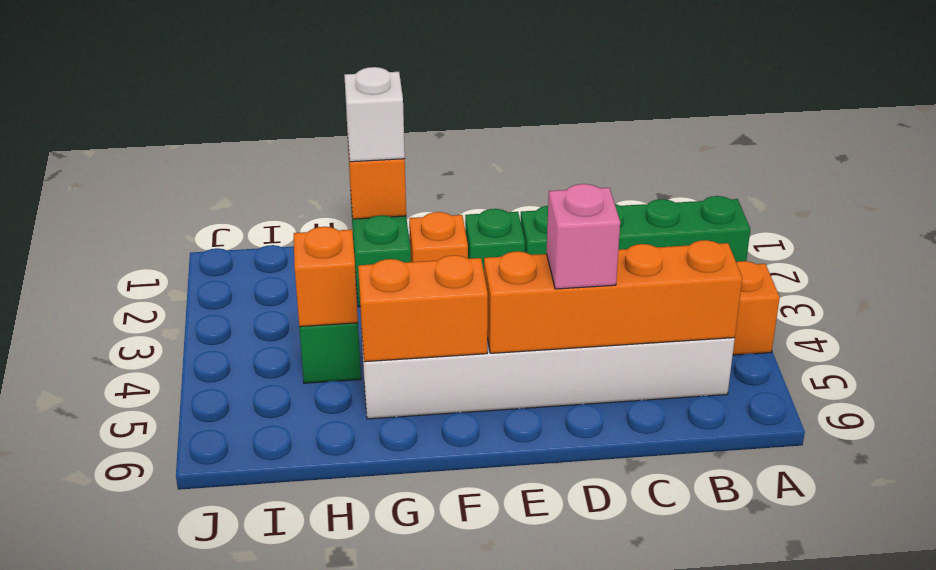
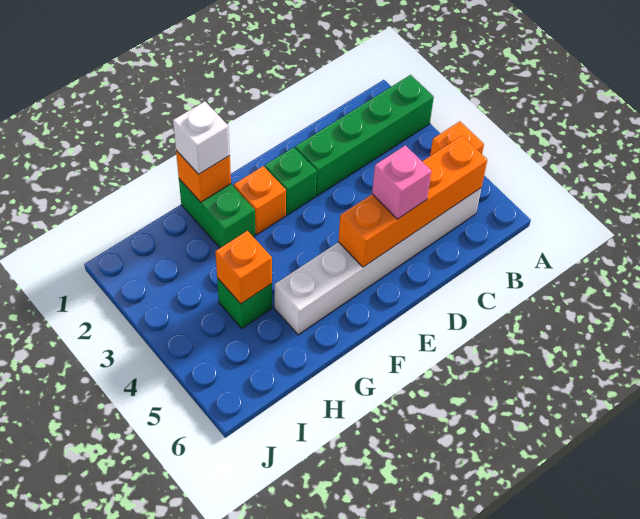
orange brick F5:G5 level 2 -> none

